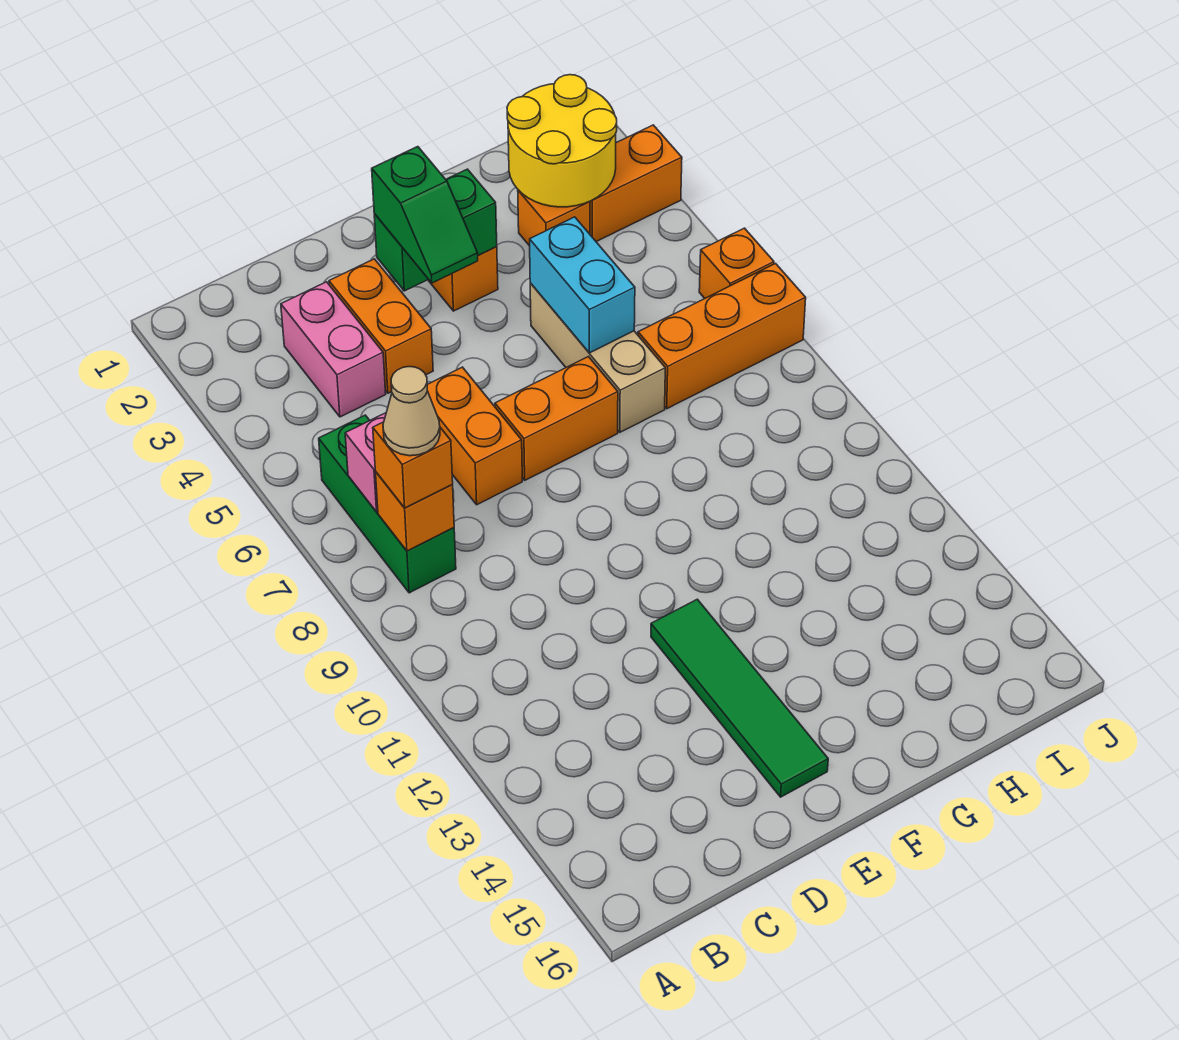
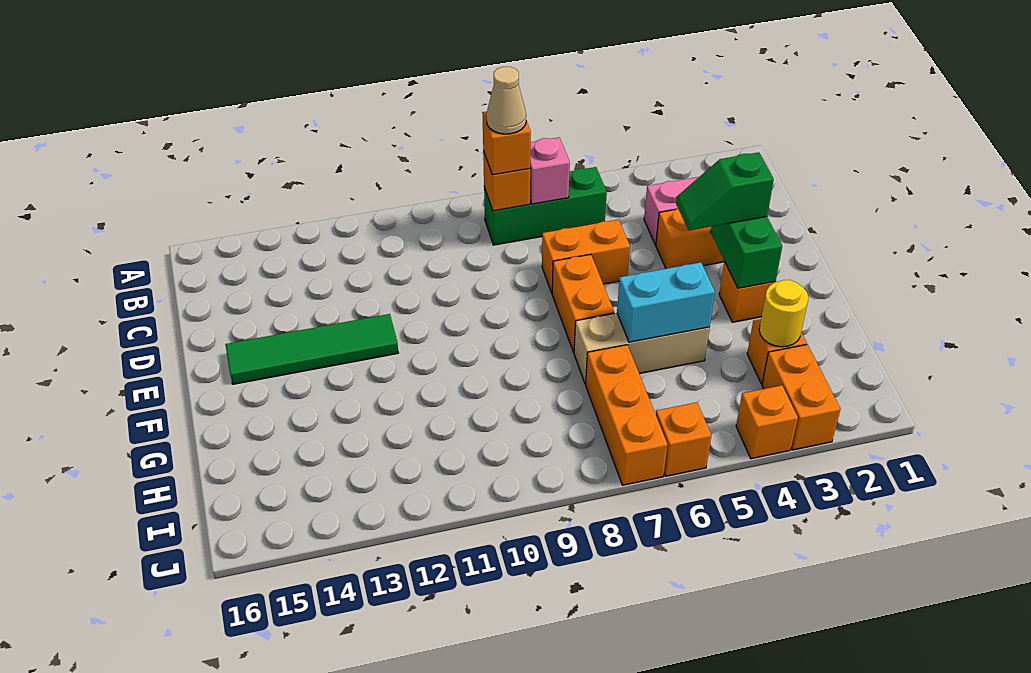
yellow round brick H2:I3 level 2 -> yellow round brick H3 level 2
none -> orange brick J4 level 1

